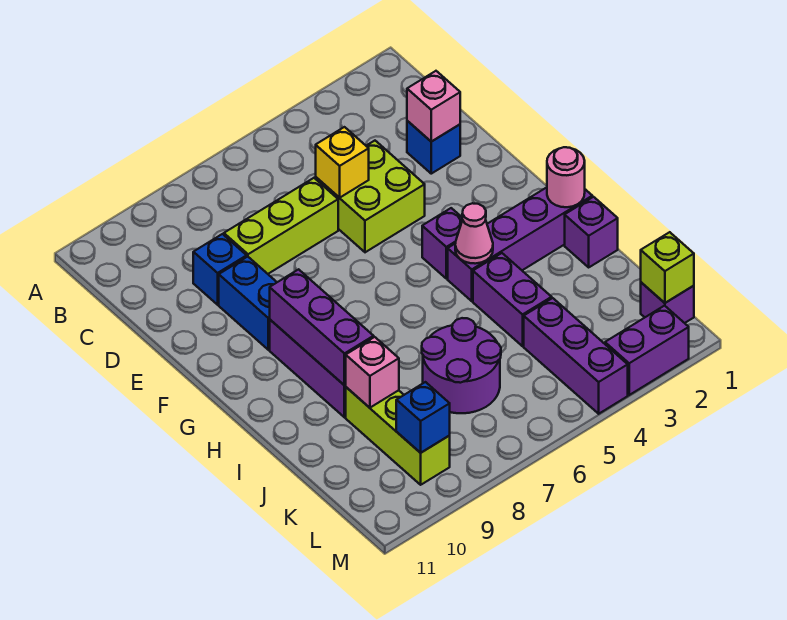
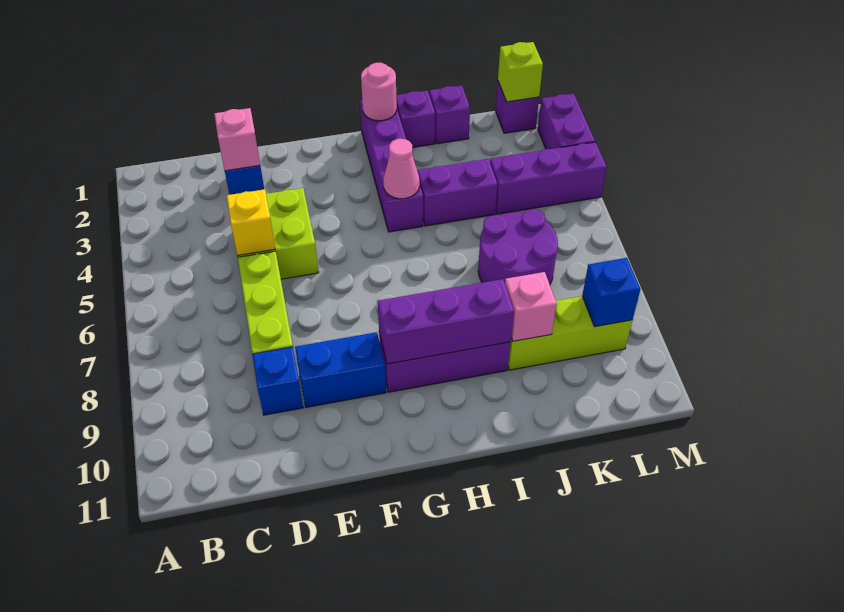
purple brick G4 level 1 -> purple brick J1 level 1

